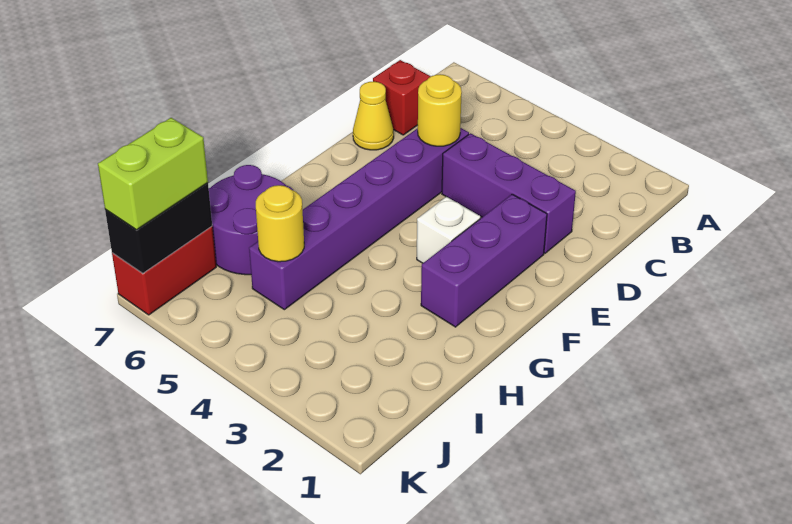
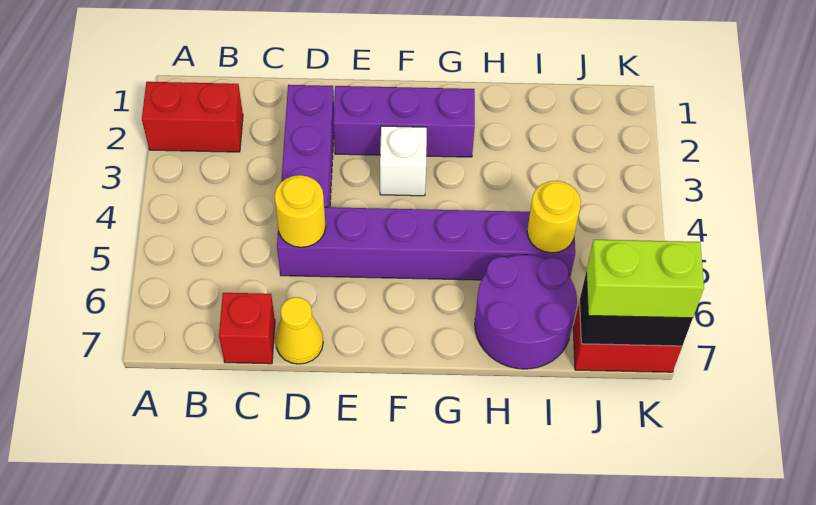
none -> red brick A2:B2 level 1

